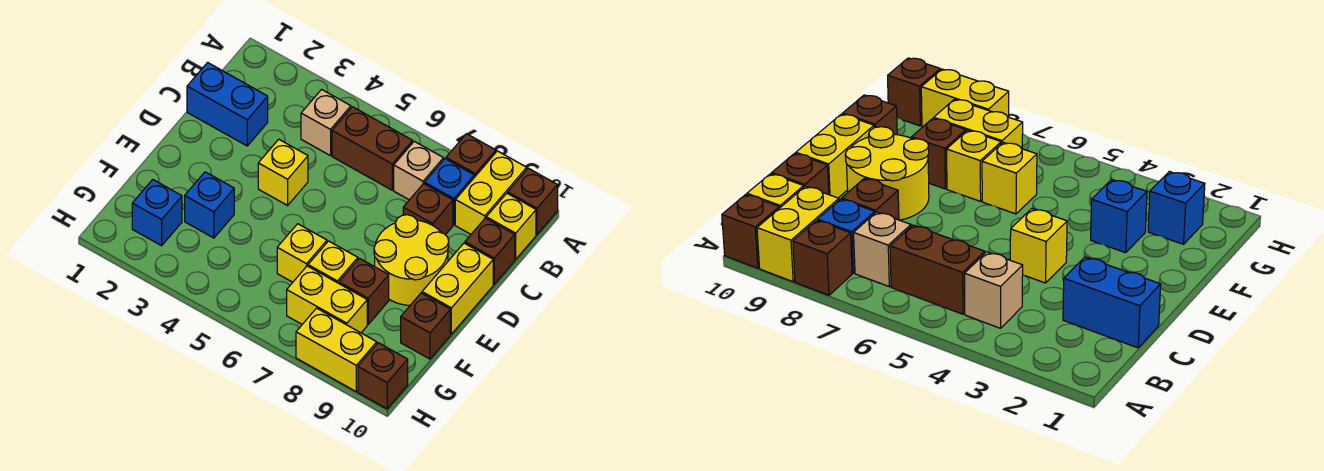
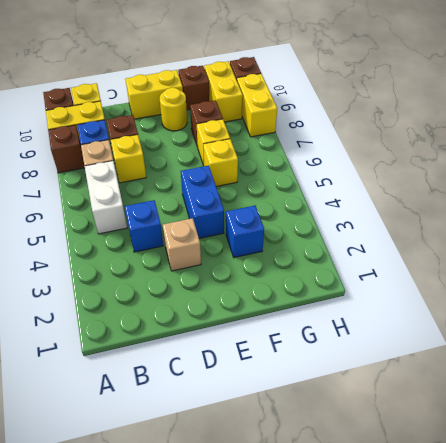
tan brick B4 level 1 -> tan brick D3 level 1
brown brick B5:B6 level 1 -> white brick B5:B6 level 1
blue brick C1:C2 level 1 -> blue brick E4:E5 level 1
brown brick C10 level 1 -> none
yellow brick D4 level 1 -> yellow brick C7 level 1
yellow round brick D8:E9 level 1 -> yellow round brick E9 level 1
blue brick G2 level 1 -> blue brick C4 level 1
yellow brick G7:G8 level 1 -> yellow brick G9:G10 level 1

